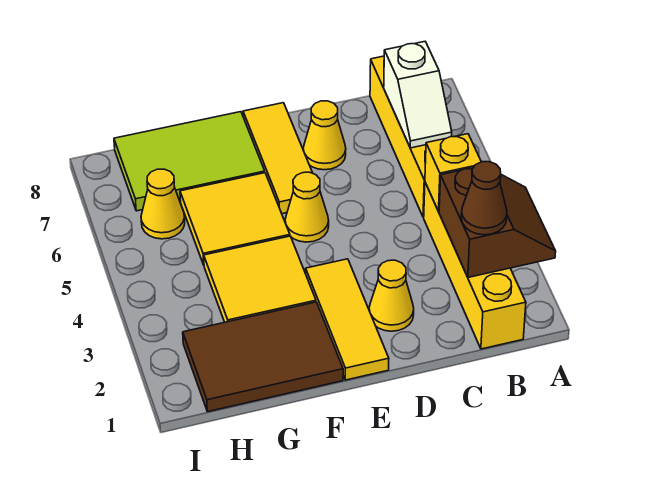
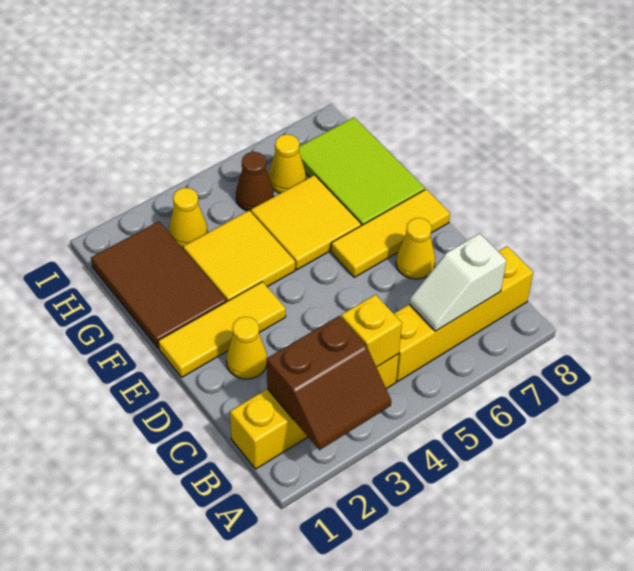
brown cone B2 level 3 -> brown cone H5 level 1
yellow cone E5 level 1 -> yellow cone H3 level 1

